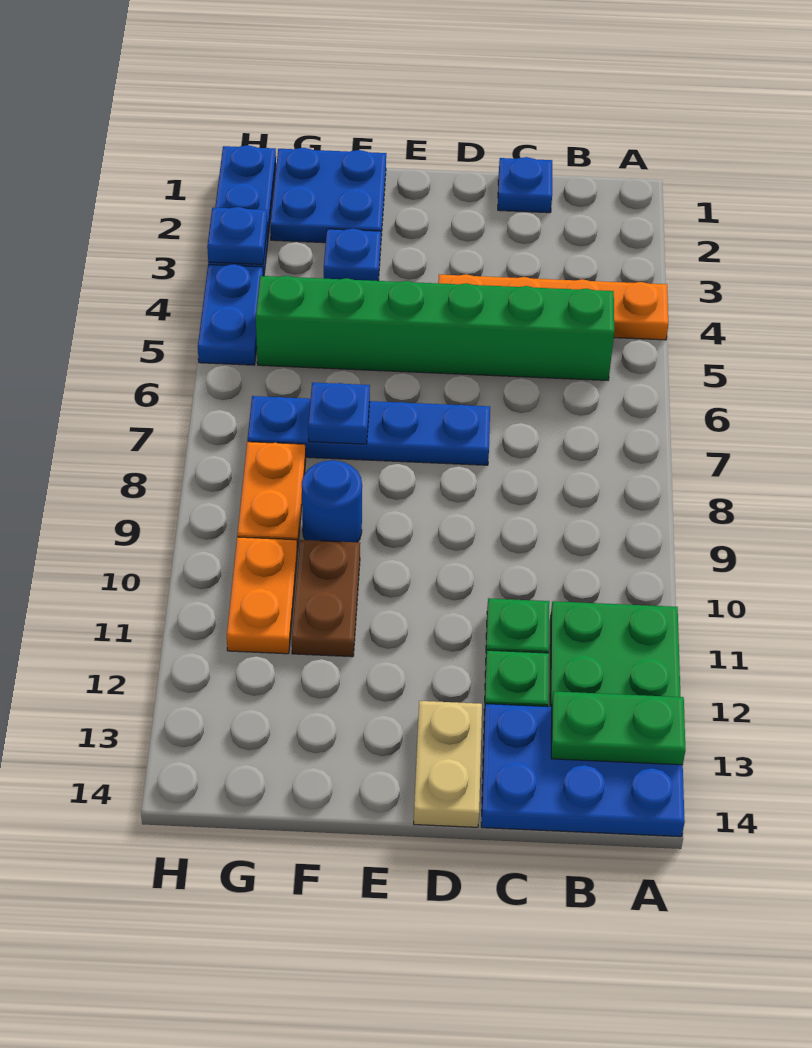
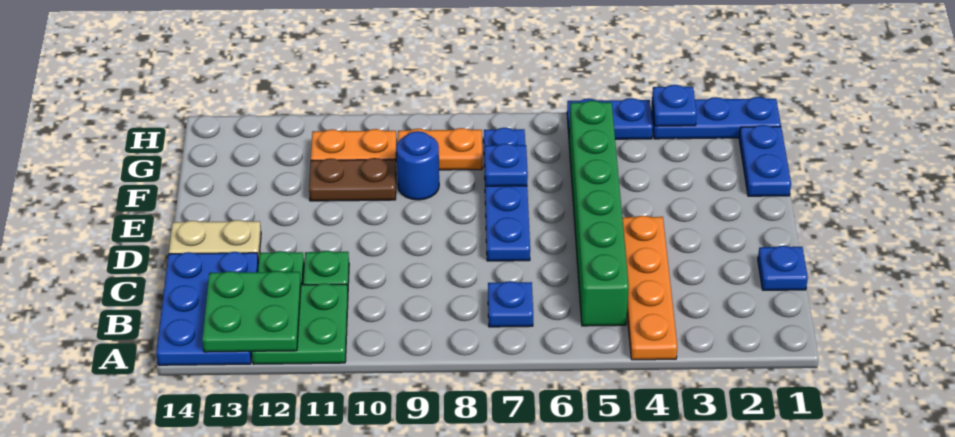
green plate A13:B13 level 2 -> green plate A12:B13 level 2
blue plate F1:G2 level 1 -> blue plate F1:G1 level 1
blue plate F3 level 1 -> blue plate B7 level 1

